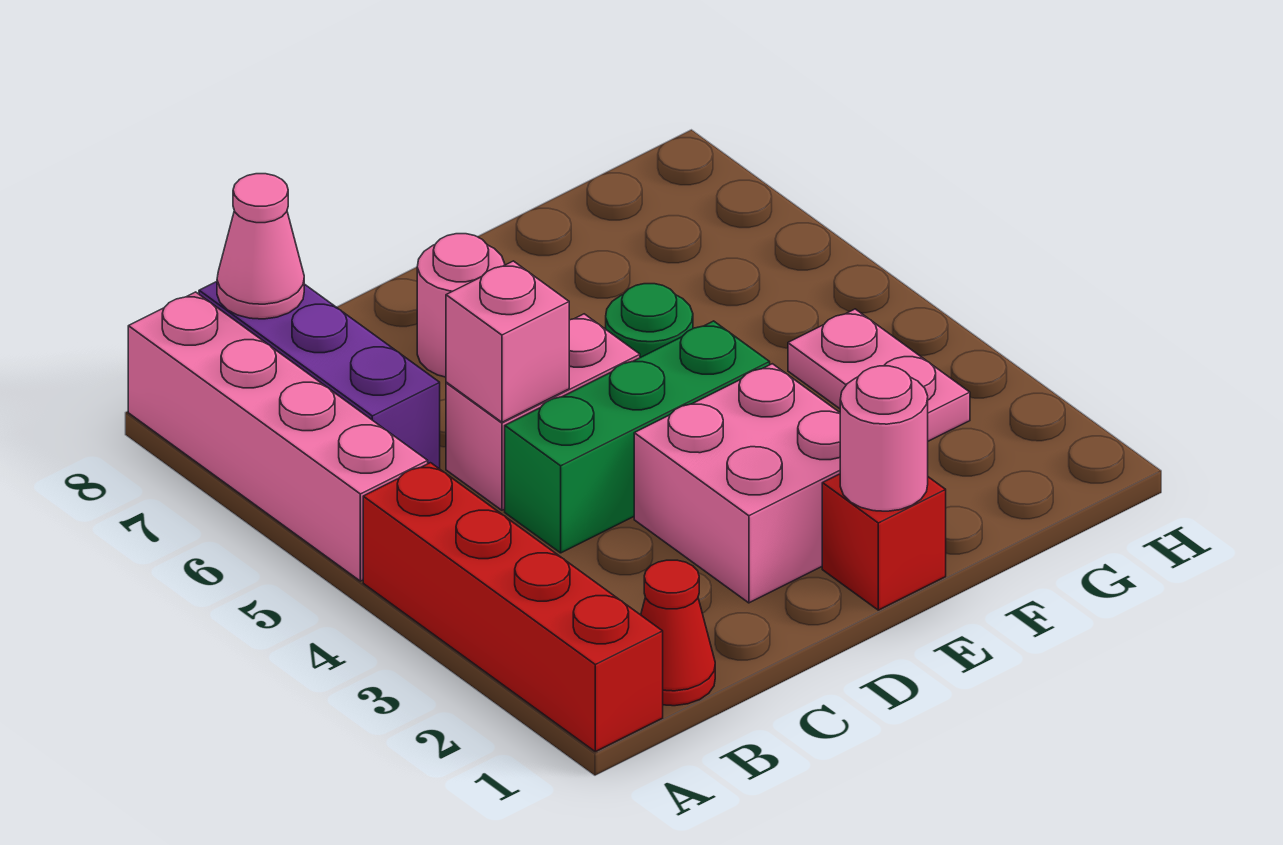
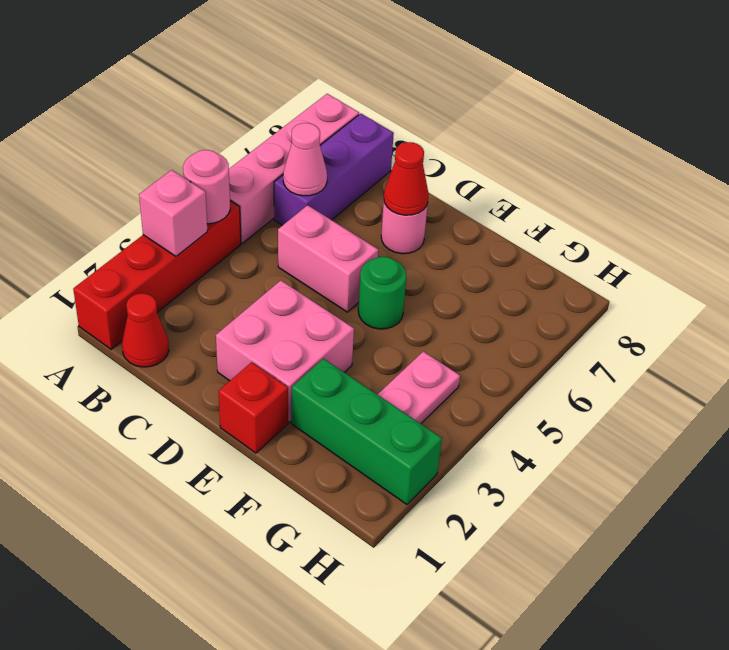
pink cone B8 level 2 -> pink cone B6 level 2
green brick C4:E4 level 1 -> green brick F2:H2 level 1
pink brick C5 level 2 -> pink brick A3 level 2
none -> red cone D7 level 2
pink round brick E1 level 2 -> pink round brick A4 level 2

